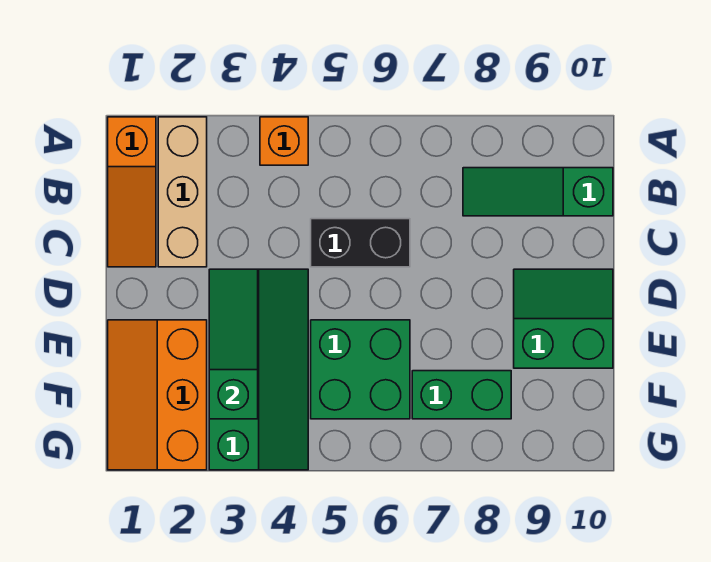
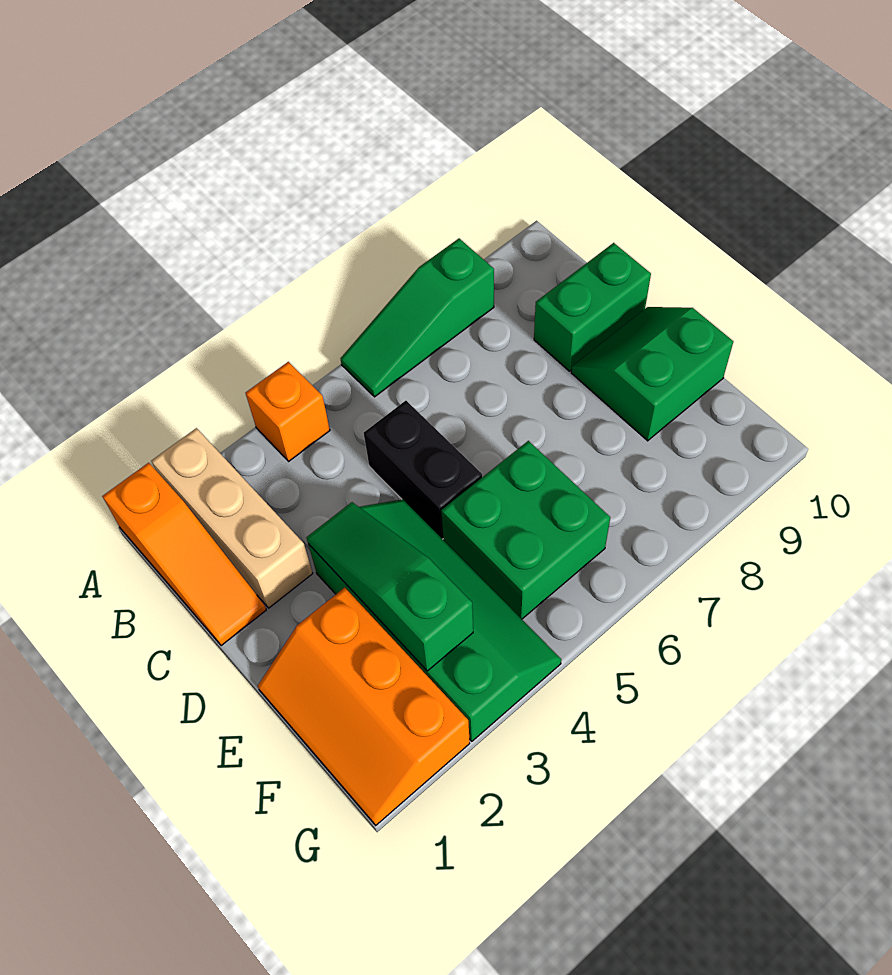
green slope B8:B10 level 1 top 10 -> green slope A6:A8 level 1 top 8
black brick C5:C6 level 1 -> black brick C5:D5 level 1
green brick F7:F8 level 1 -> green brick C9:C10 level 1

